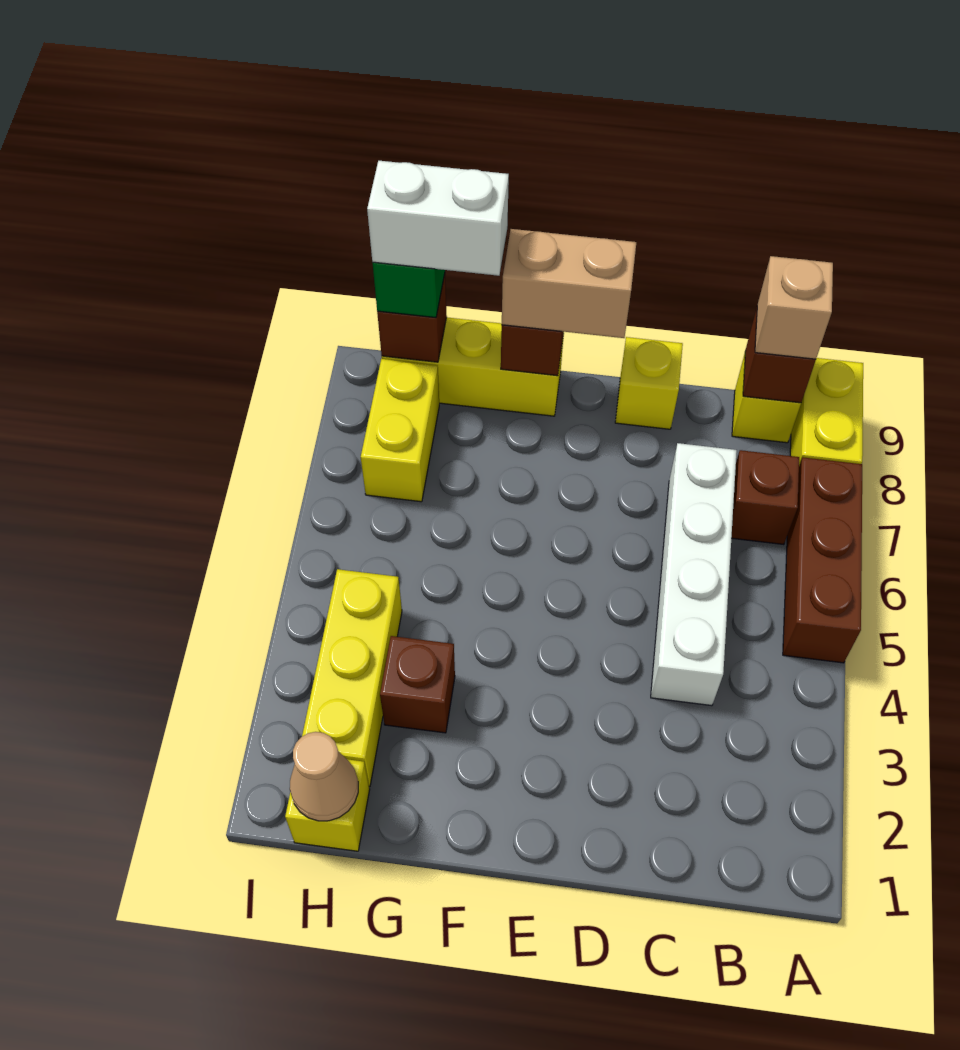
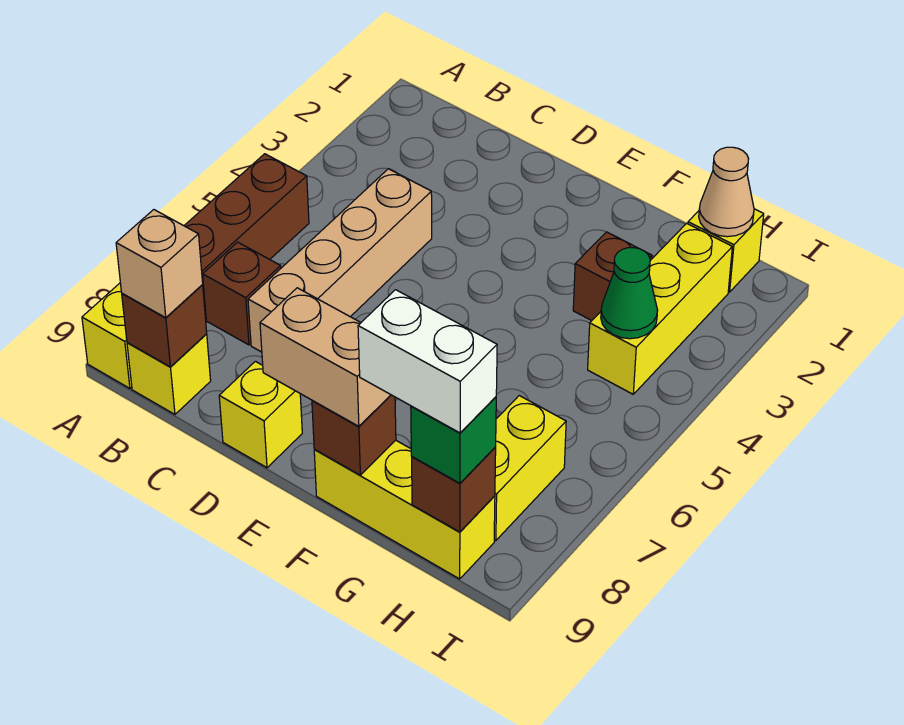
white brick C4:C7 level 1 -> tan brick C4:C7 level 1
none -> green cone H4 level 2

